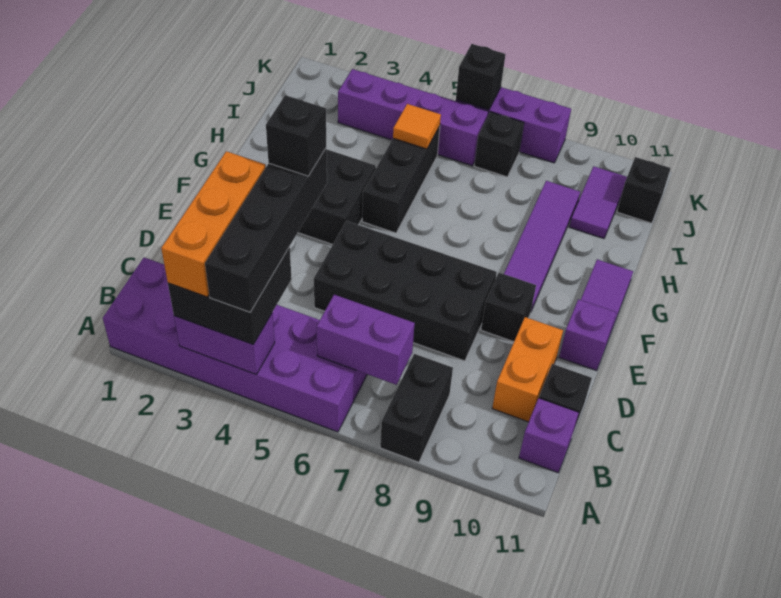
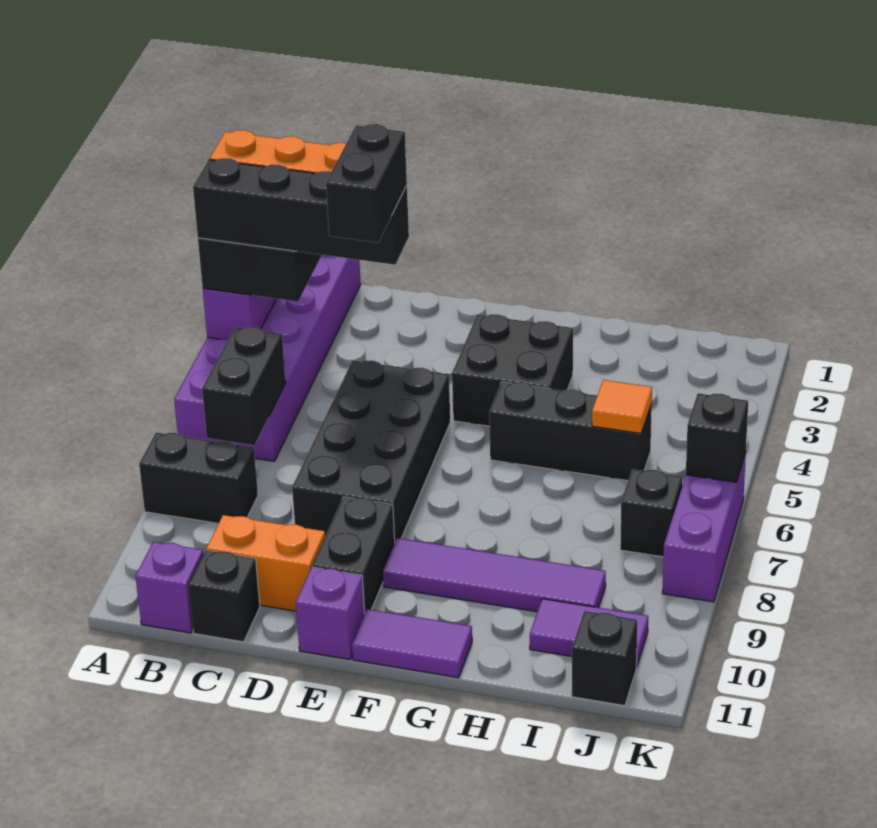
purple brick B6:B7 level 2 -> black brick B6:B7 level 2
black brick D4 level 5 -> black brick D4:D5 level 5
black brick E9 level 1 -> black brick E9:E10 level 1
purple brick J3:J6 level 1 -> none

